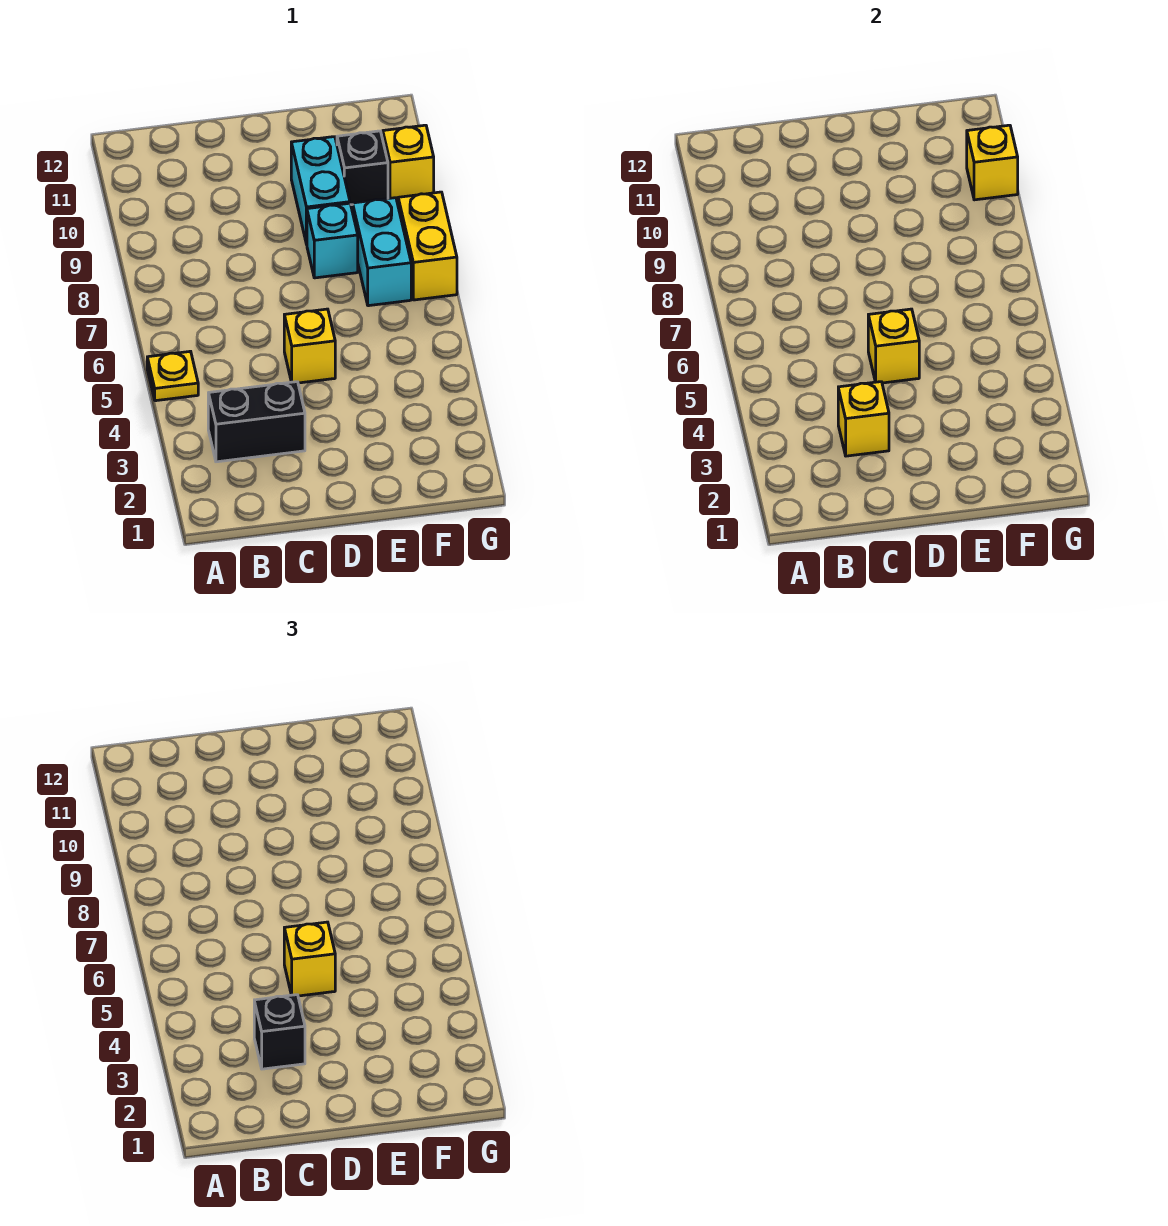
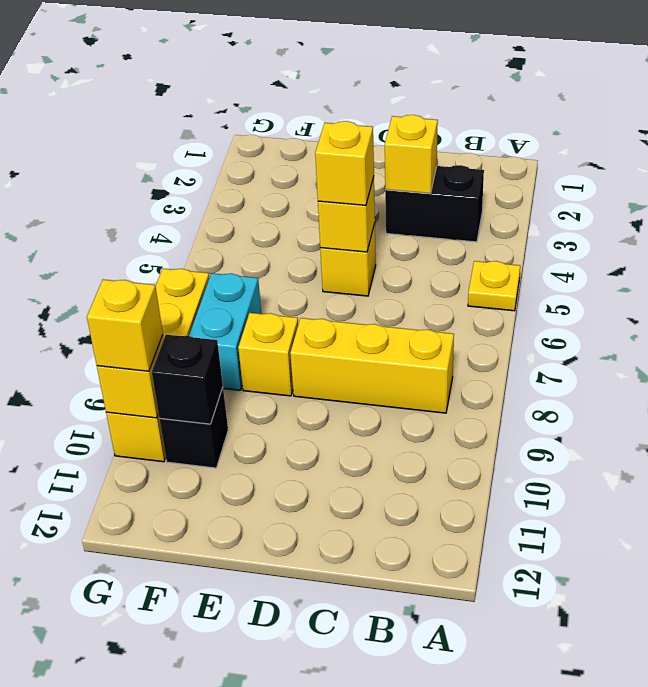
none -> yellow brick B8:D8 level 1
black brick C3 level 3 -> black brick F10 level 2
cyan brick E8 level 1 -> yellow brick E8 level 1
cyan brick E9:E10 level 1 -> none
none -> yellow brick G10 level 3

